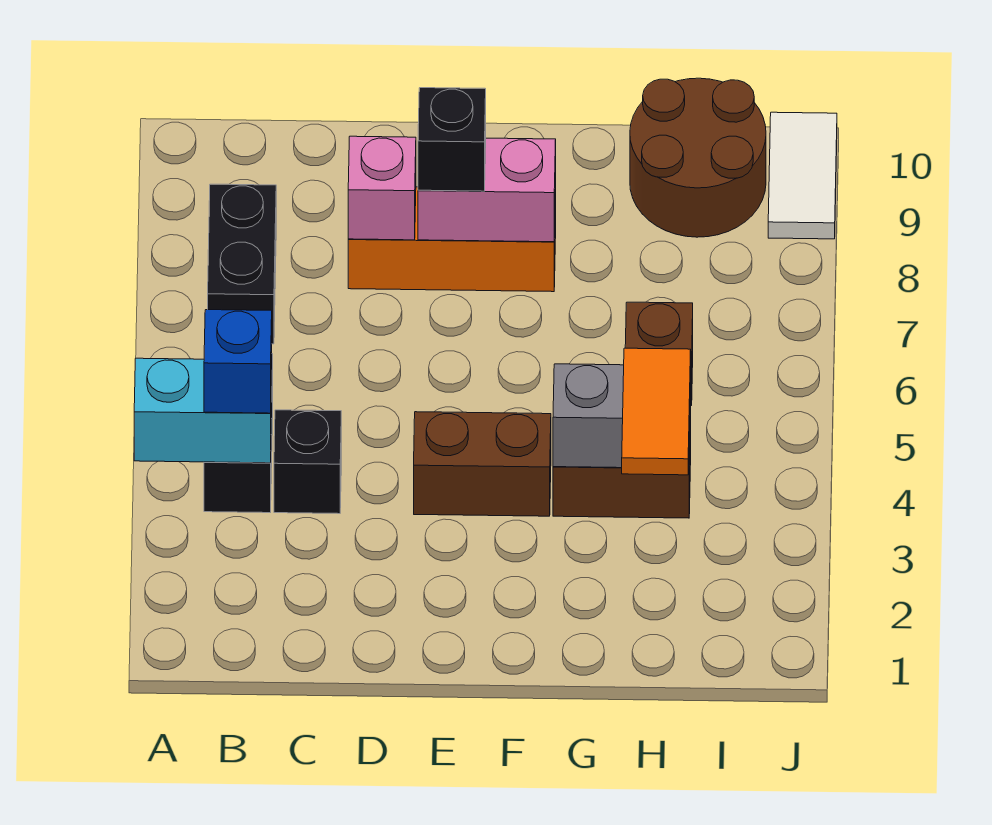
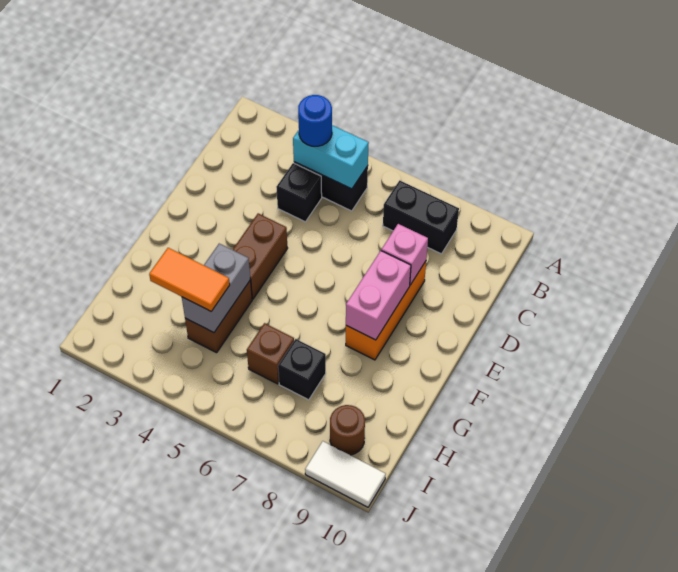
cyan brick A4:B4 level 2 -> cyan brick B4:B5 level 2
blue brick B4 level 3 -> blue round brick B4 level 3
black brick E8 level 3 -> black brick H7 level 1
brown round brick H9:I10 level 1 -> brown round brick I9 level 1

